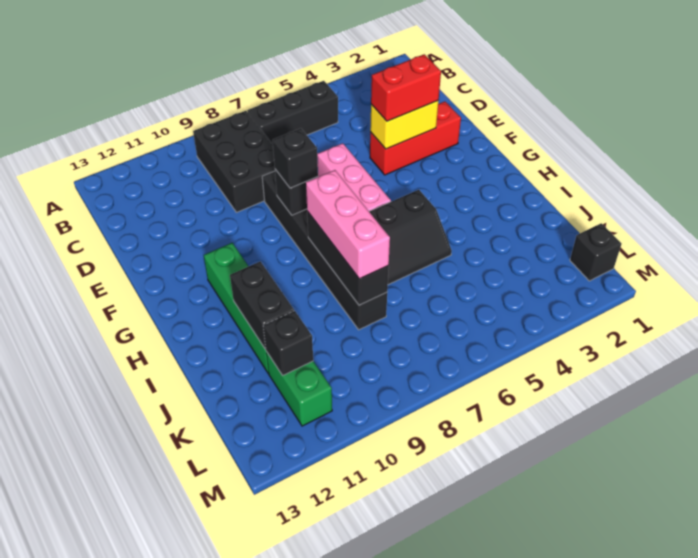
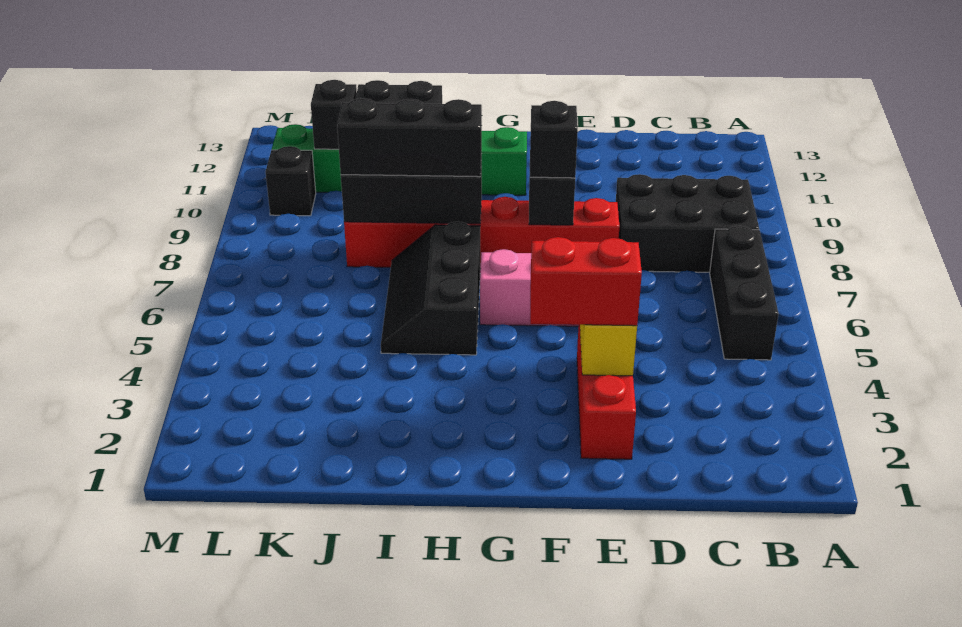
red brick E3:E4 level 3 -> red brick E3:F3 level 3
black brick E8:J8 level 1 -> red brick E8:J8 level 1
pink brick H8:J8 level 3 -> black brick H8:J8 level 3
black brick L1 level 1 -> black brick L10 level 1

